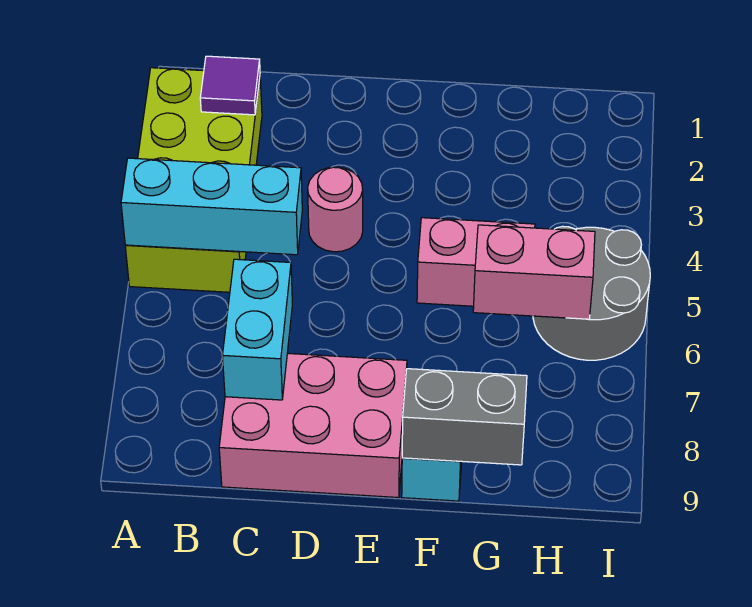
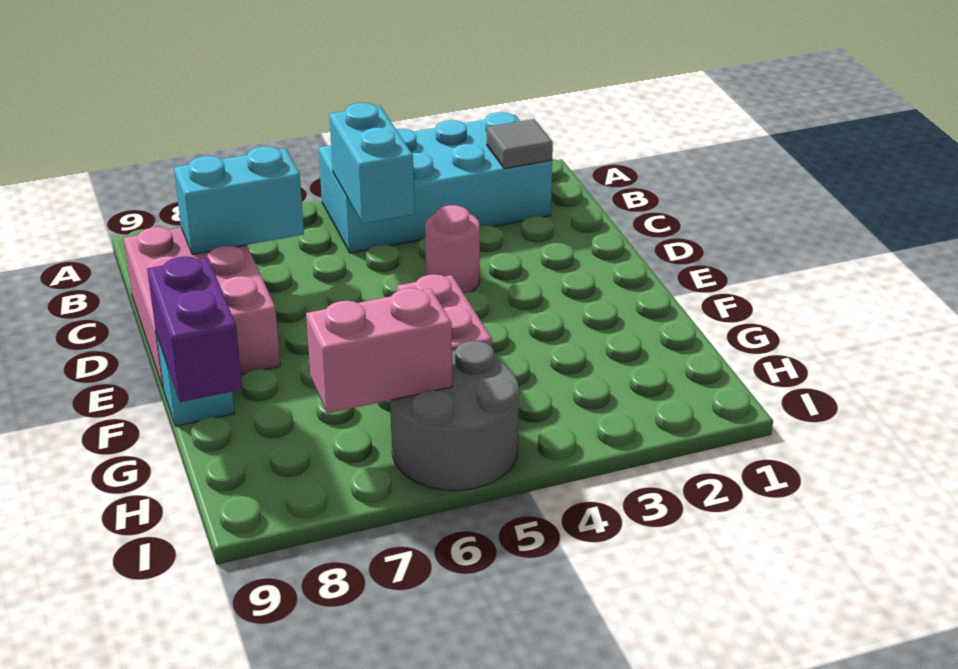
lime brick A2:B5 level 1 -> cyan brick A2:B5 level 1
cyan brick A5:C5 level 2 -> cyan brick B5:C5 level 2
purple tile B2 level 2 -> grey tile B2 level 2
grey brick F9:G9 level 2 -> purple brick F9:G9 level 2
pink brick G6:H6 level 2 -> pink brick H6:H7 level 2

